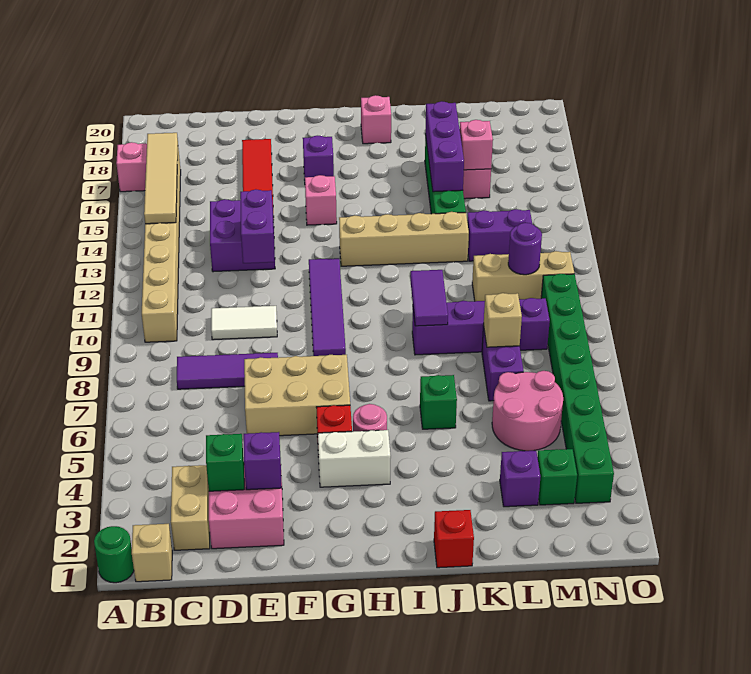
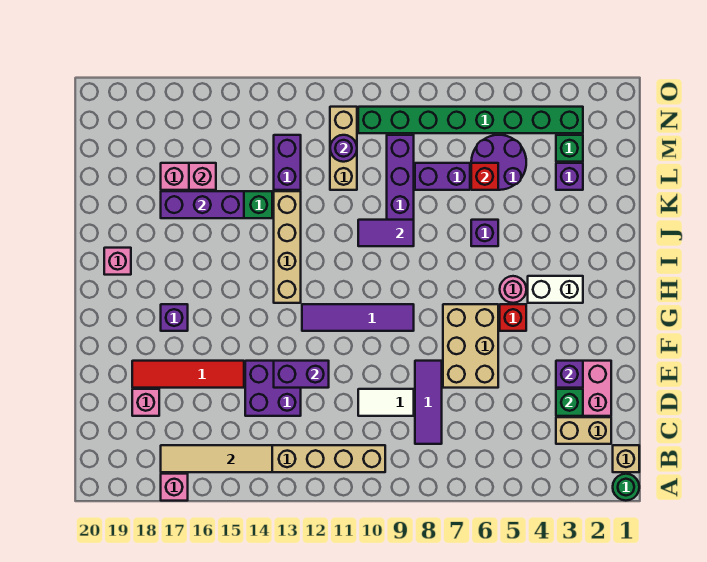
white tile D10:E10 level 1 -> white tile D9:D10 level 1
white brick G4:H4 level 1 -> white brick H3:H4 level 1
pink brick G15 level 1 -> pink brick D18 level 1
red brick J1 level 1 -> red brick L6 level 2
green brick J6 level 1 -> purple brick J6 level 1
pink round brick L5:M6 level 1 -> purple round brick L5:M6 level 1
tan brick L8 level 2 -> none

